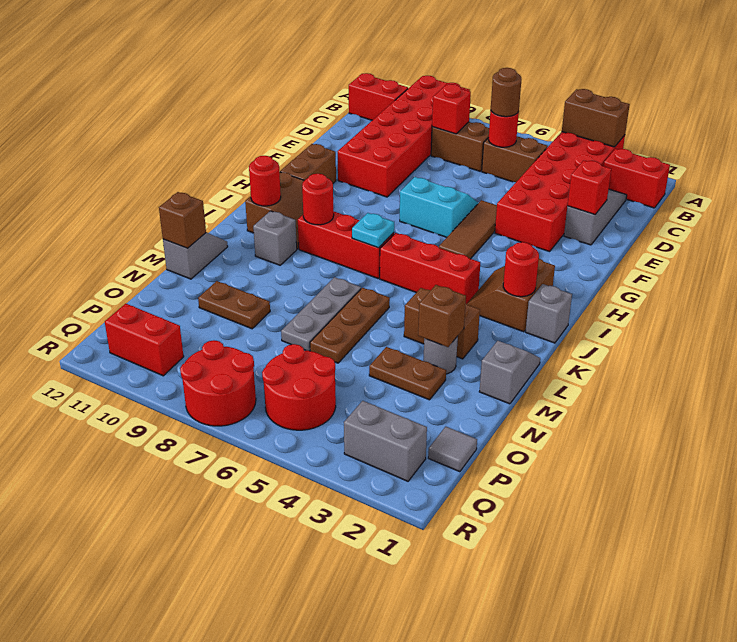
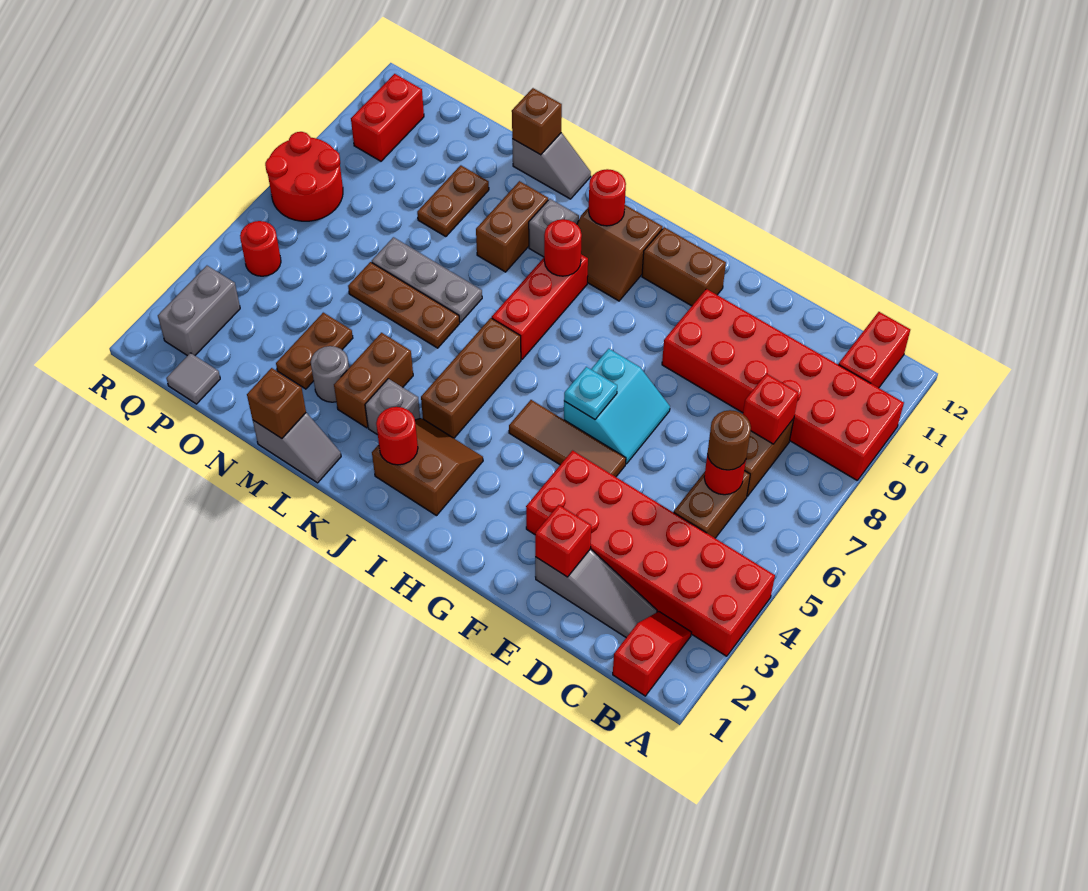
brown brick A3:A4 level 2 -> brown brick L9:L10 level 1
red brick B1:B2 level 1 -> red slope B1:B2 level 1 top 1
grey brick J1 level 1 -> grey brick K3 level 1
red brick J4:J6 level 1 -> brown brick J4:J6 level 1
cyan plate J7 level 2 -> cyan plate G6 level 2
brown brick M3 level 2 -> brown brick M1 level 2
red round brick P5:Q6 level 1 -> red round brick Q5 level 1

